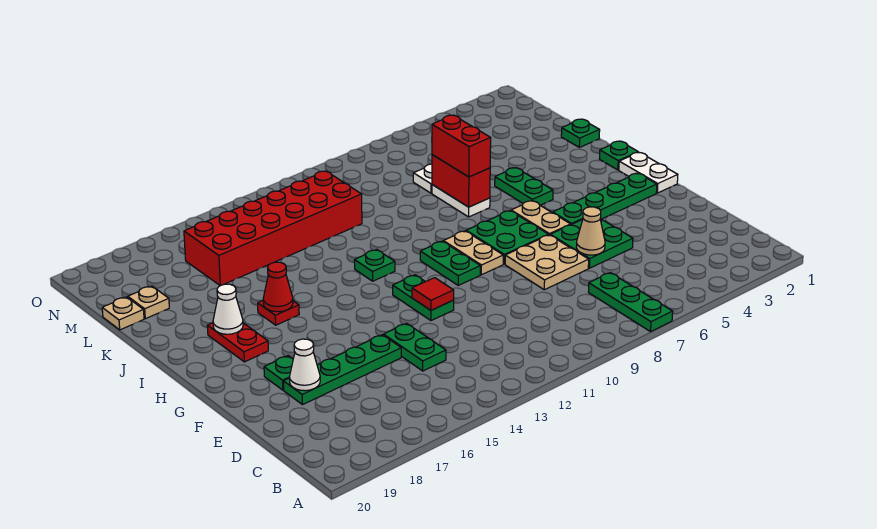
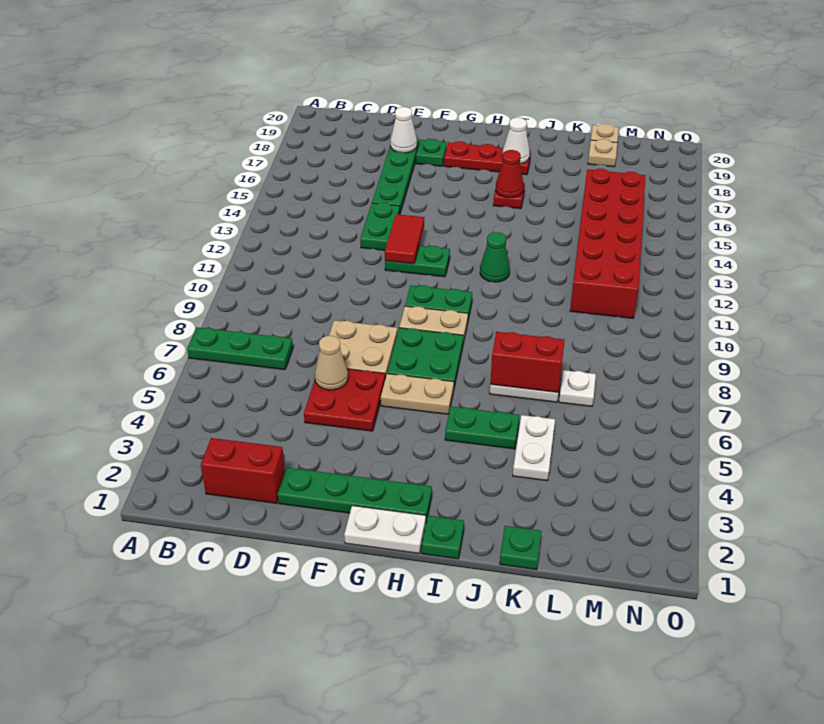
green plate D14:E14 level 1 -> green plate E13:E14 level 1
green plate E5:F6 level 1 -> red plate E5:F6 level 1
red tile F12 level 2 -> red tile F12:F13 level 2
green plate G2:G5 level 1 -> green plate E2:H2 level 1
red plate H18:I18 level 1 -> red plate G18:I18 level 1
green plate I12 level 1 -> green cone I12 level 1
red brick J7:K7 level 3 -> red brick C2:D2 level 1
none -> white plate K4:K5 level 1

